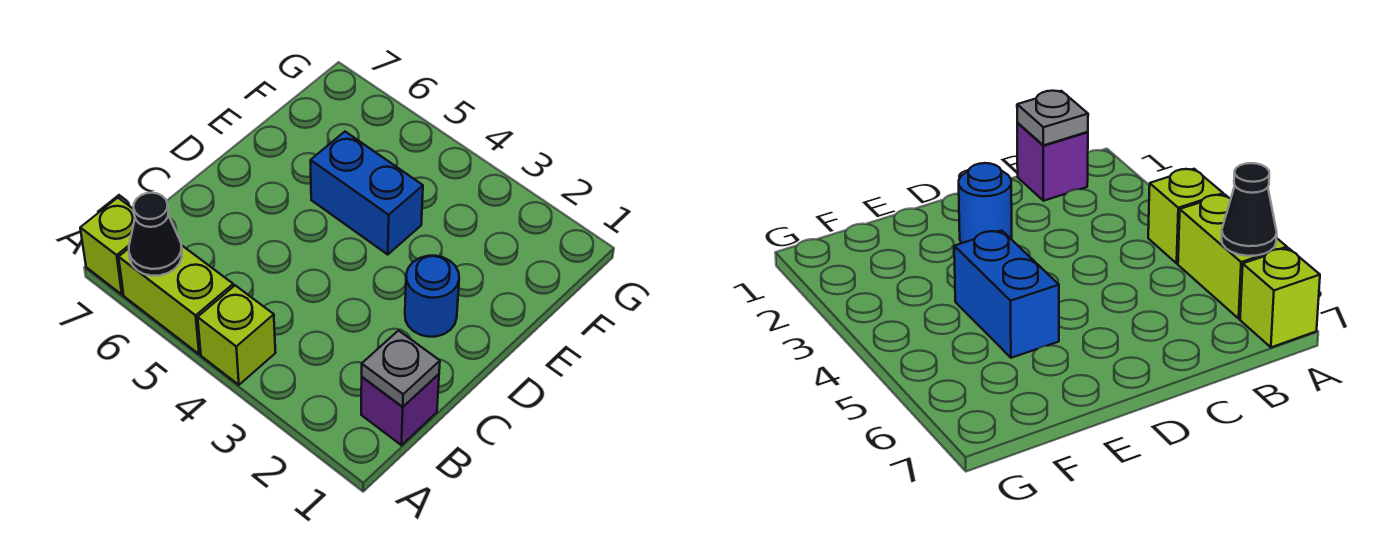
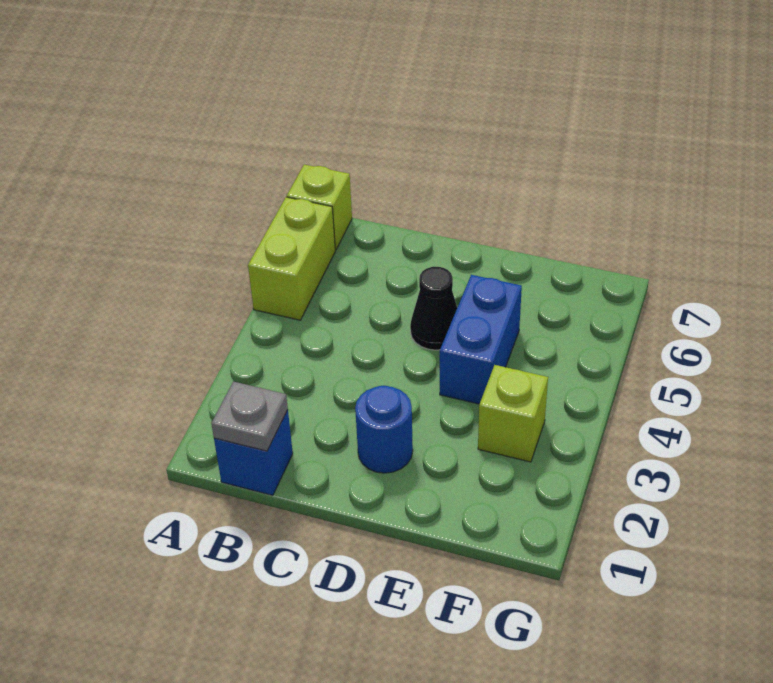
lime brick A4 level 1 -> lime brick F3 level 1
black cone A6 level 2 -> black cone D5 level 1
purple brick B1 level 1 -> blue brick B1 level 1

